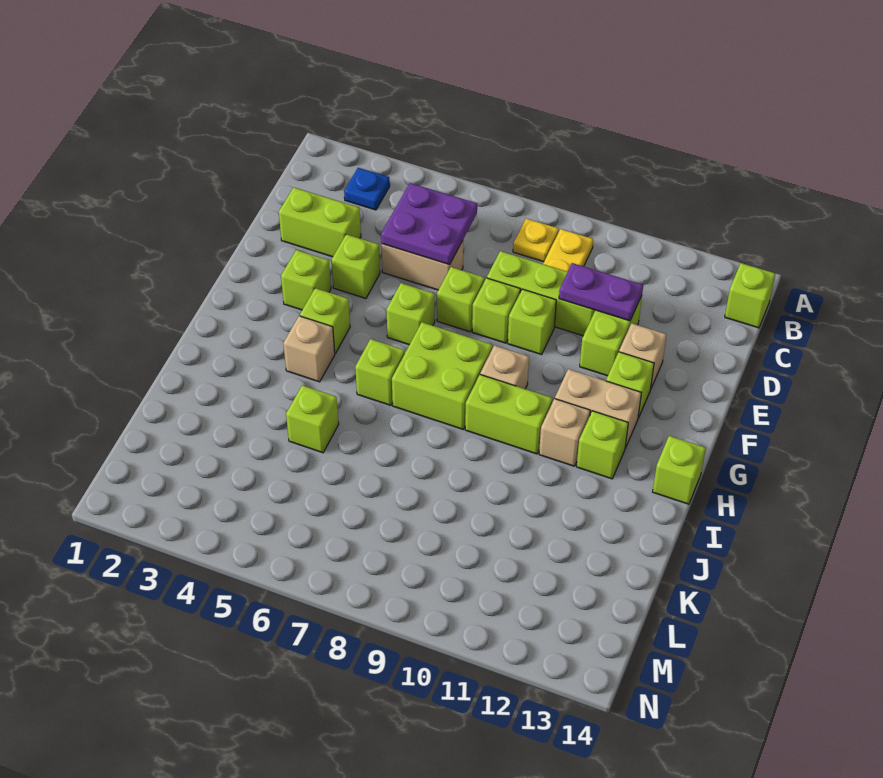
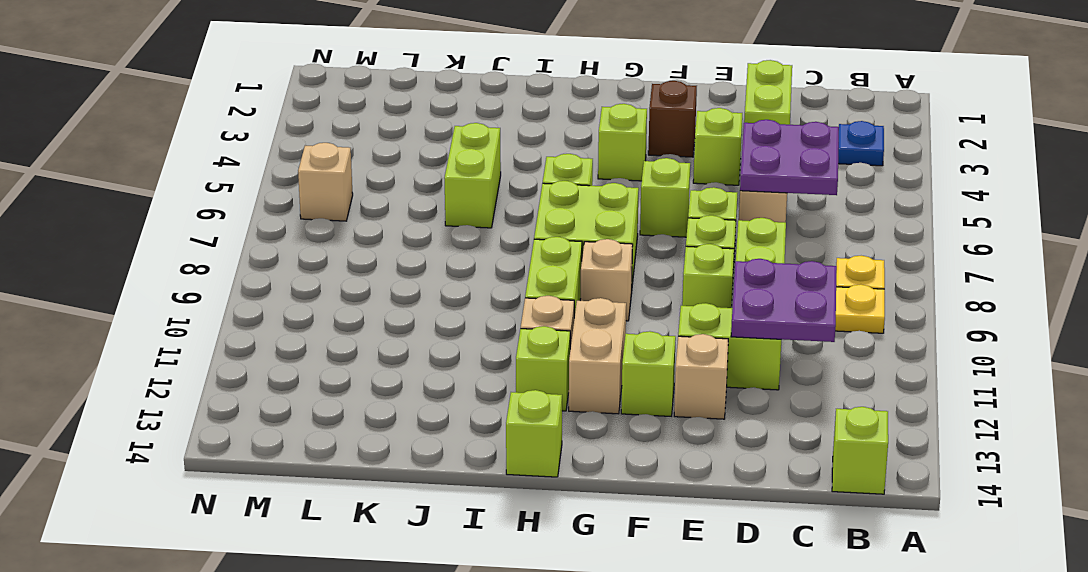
purple plate D10:D11 level 2 -> purple plate C10:D11 level 2
lime brick F3 level 1 -> brown brick F3 level 1
tan brick H4 level 1 -> tan brick M6 level 1
lime brick J5 level 1 -> lime brick J5:J6 level 1

